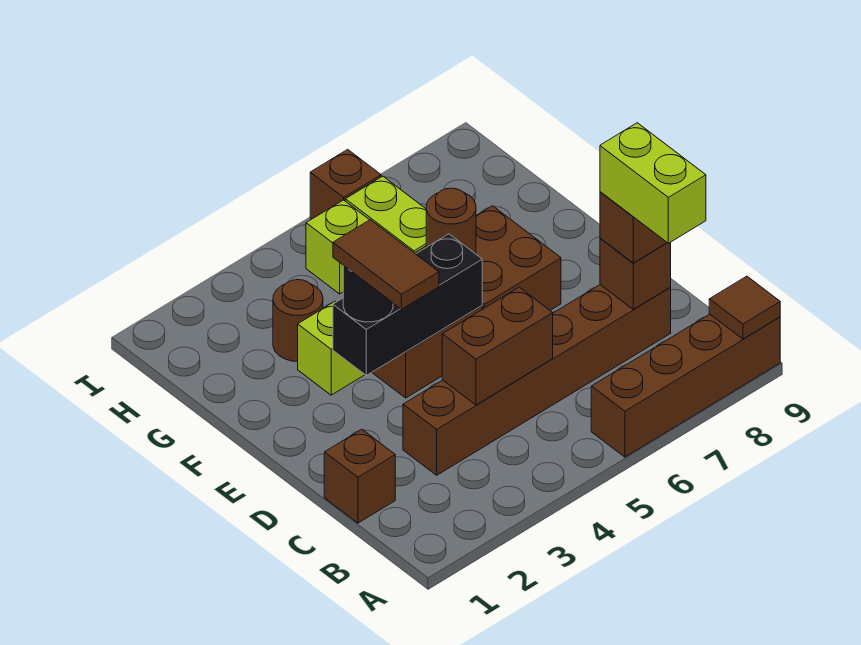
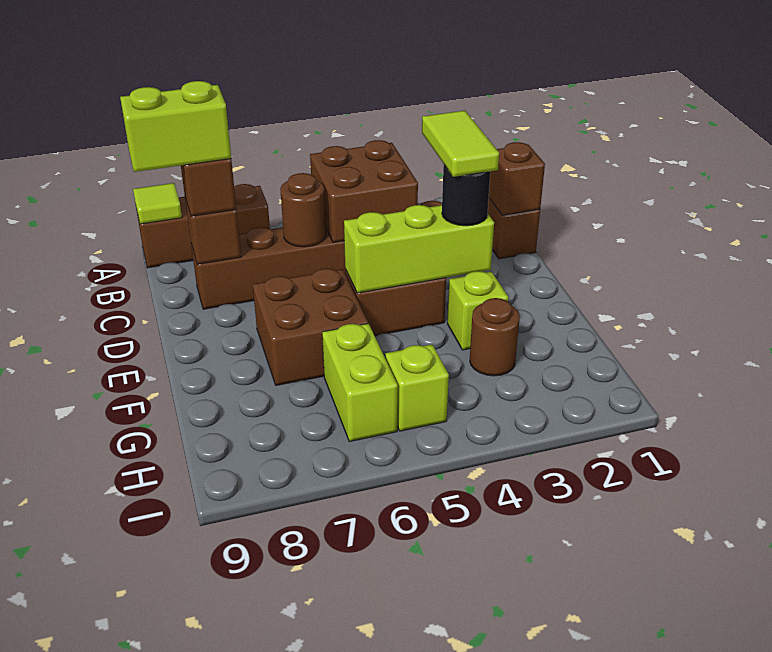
brown brick A6:A9 level 1 -> brown brick A7:A9 level 1
brown tile A9 level 2 -> lime tile A9 level 2
lime brick B8:C8 level 4 -> lime brick C8:C9 level 4
brown brick C4:C5 level 2 -> brown brick B4:C5 level 2
brown tile D3:E3 level 4 -> lime tile D3:E3 level 4
black brick E3:E5 level 2 -> lime brick E3:E5 level 2
brown round brick F6 level 2 -> brown round brick C6 level 2
brown brick I6 level 1 -> brown brick C1 level 2

